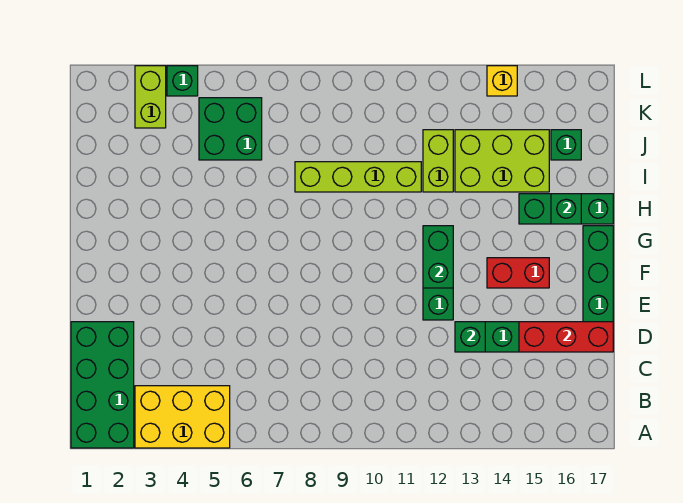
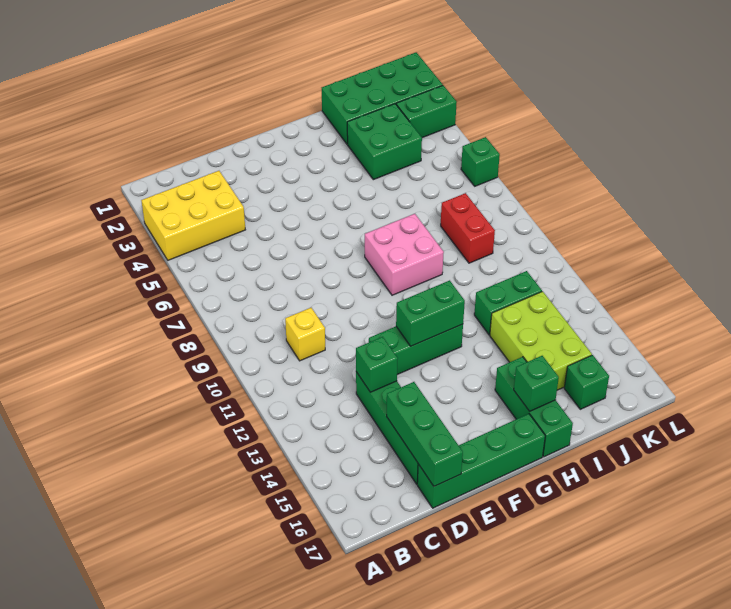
green brick A1:D2 level 1 -> green brick I1:L2 level 1
yellow brick A3:B5 level 1 -> yellow brick A3:C4 level 1
red brick D15:D17 level 2 -> green brick D15:D17 level 2
red brick F14:F15 level 1 -> red brick J8:J9 level 1
none -> pink brick G8:H9 level 1
lime brick I8:I11 level 1 -> none
lime brick I12:J12 level 1 -> green brick I12:J12 level 1
green brick J5:K6 level 1 -> green brick I3:J4 level 1
lime brick K3:L3 level 1 -> green brick K3:L3 level 1
green brick L4 level 1 -> green brick L6 level 1
yellow brick L14 level 1 -> yellow brick C10 level 1

